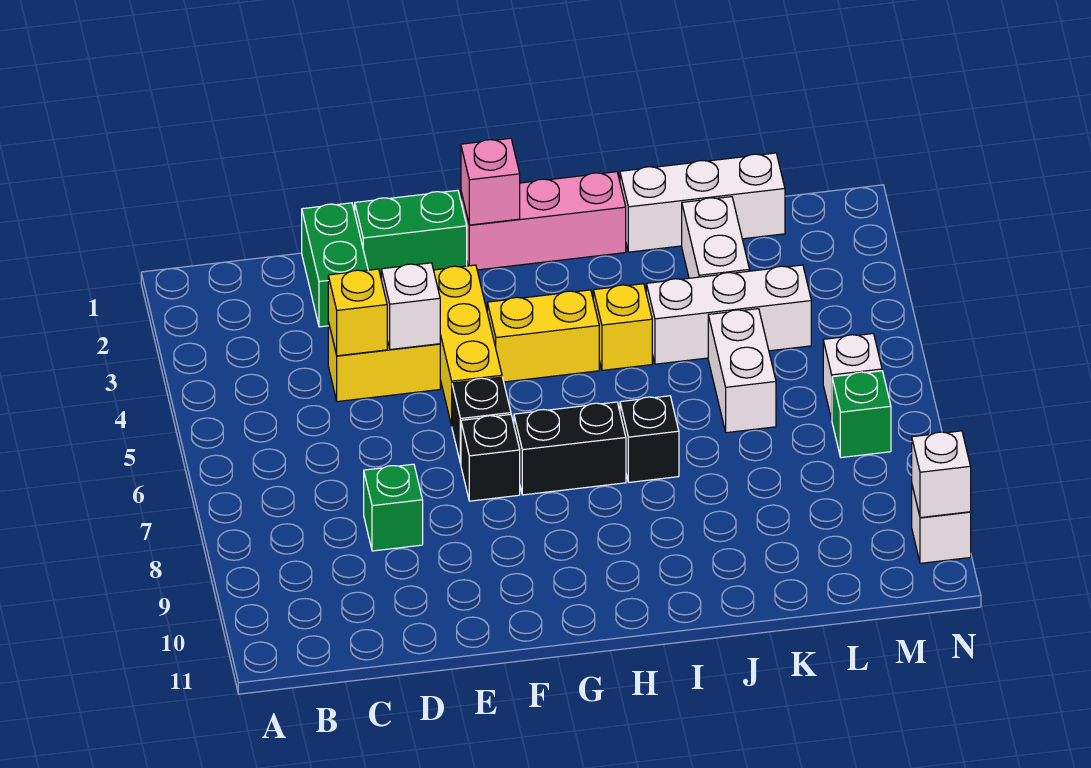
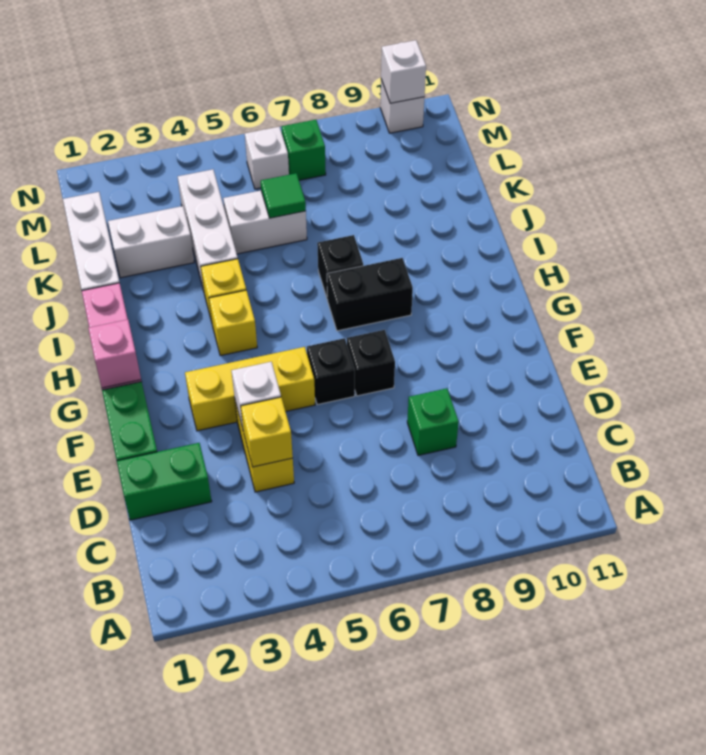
yellow brick G4:H4 level 1 -> yellow brick H4 level 1
black brick G7:H7 level 1 -> black brick H7:H8 level 1
none -> green tile K6 level 2

